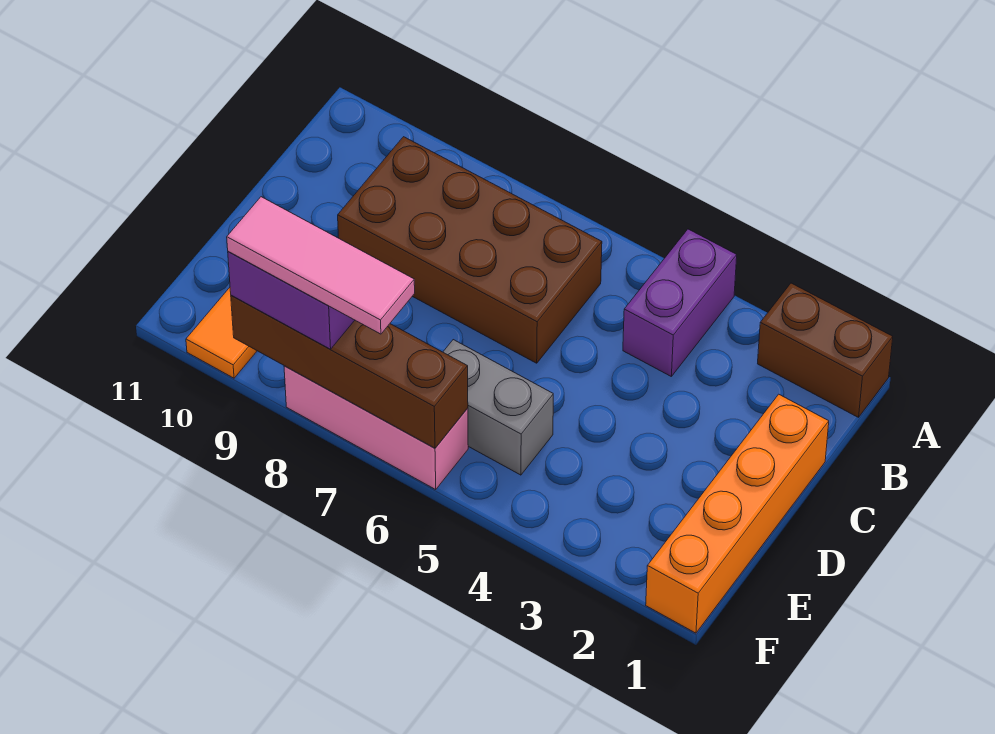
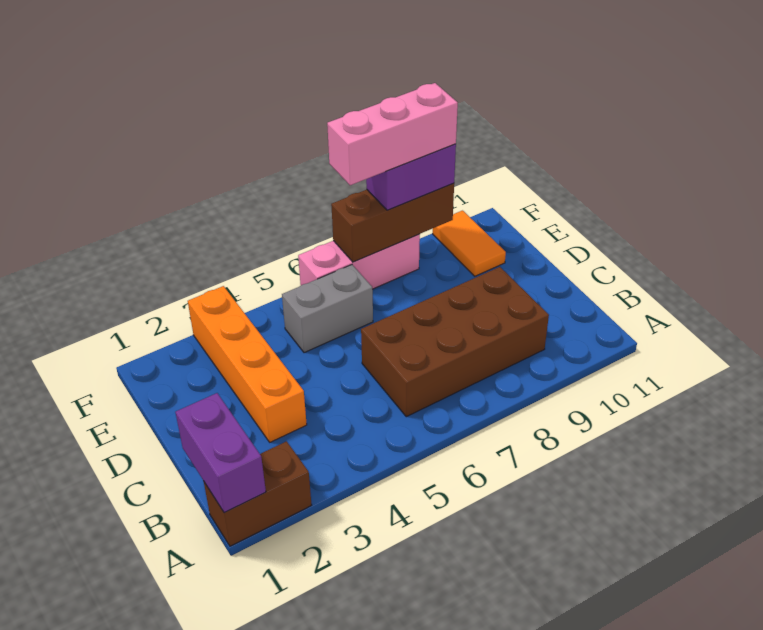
purple brick A4:B4 level 1 -> purple brick A1:B1 level 2
orange brick C1:F1 level 1 -> orange brick C3:F3 level 1
brown brick F6:F9 level 2 -> brown brick F7:F9 level 2
pink tile F7:F9 level 4 -> pink brick F7:F9 level 4

